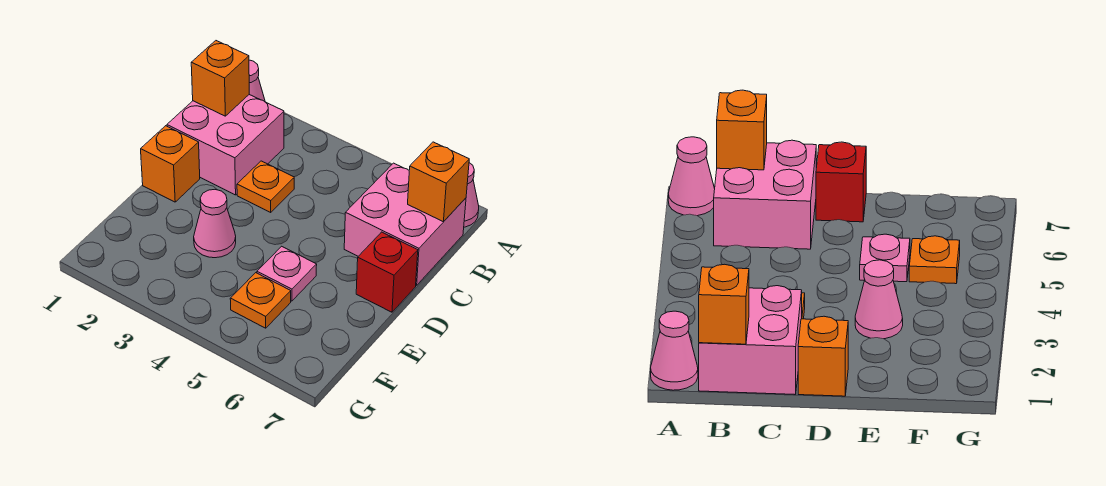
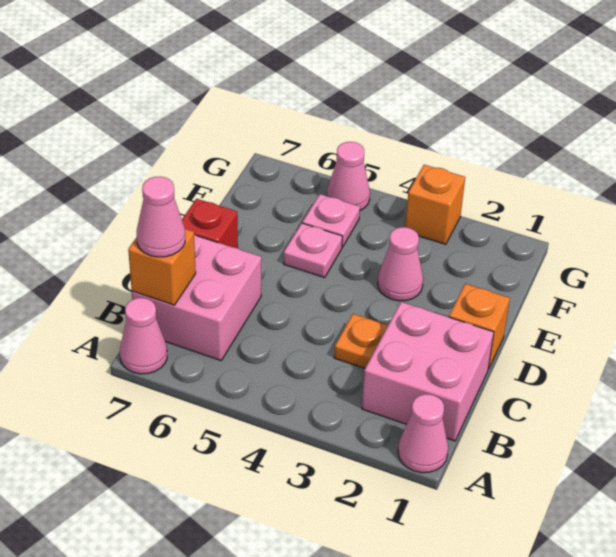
orange brick B1 level 2 -> orange brick G3 level 1
none -> pink cone B7 level 3
orange plate F5 level 1 -> pink plate F5 level 1
none -> pink cone G5 level 1

